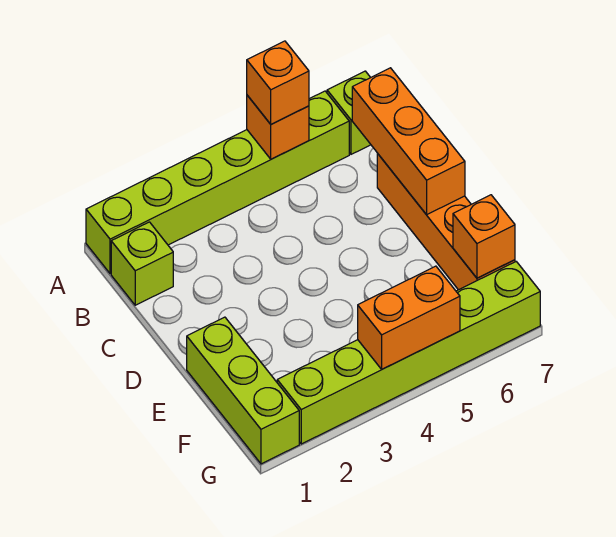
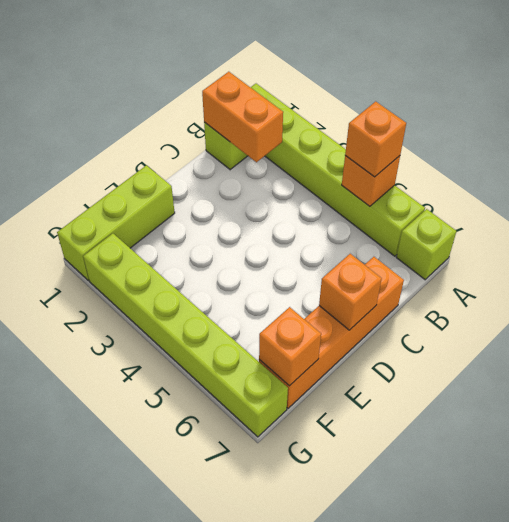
orange brick B7:D7 level 2 -> orange brick D7 level 2
orange brick G4:G5 level 2 -> orange brick B1:B2 level 2

